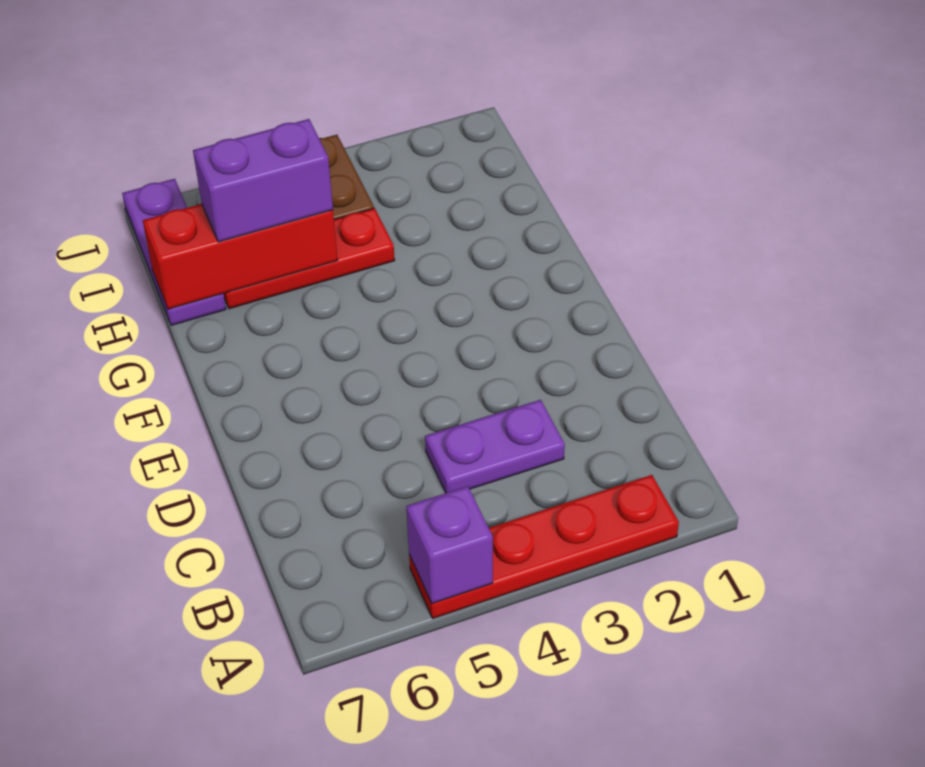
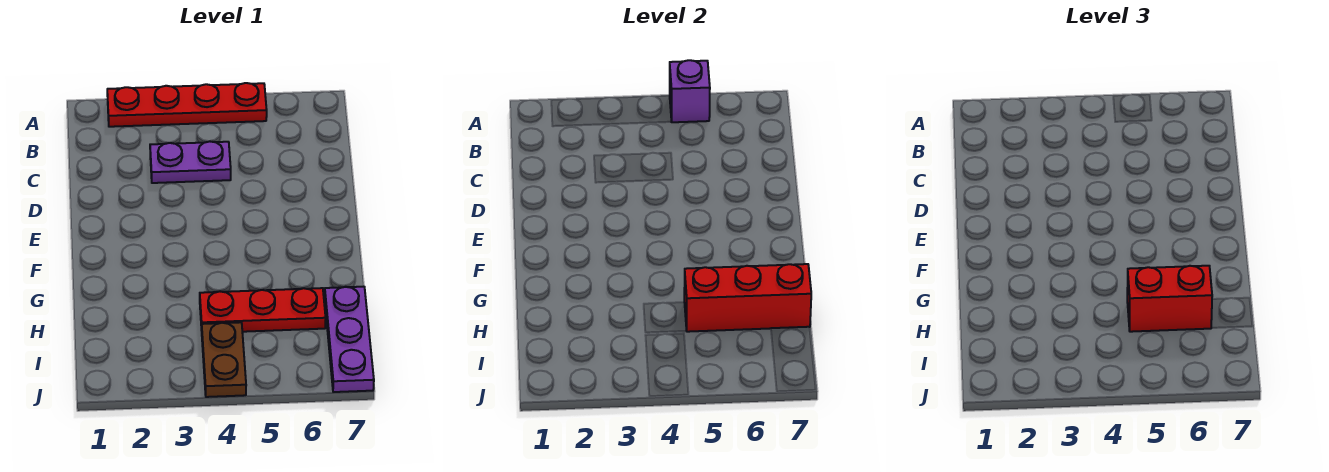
purple brick H5:H6 level 3 -> red brick H5:H6 level 3

